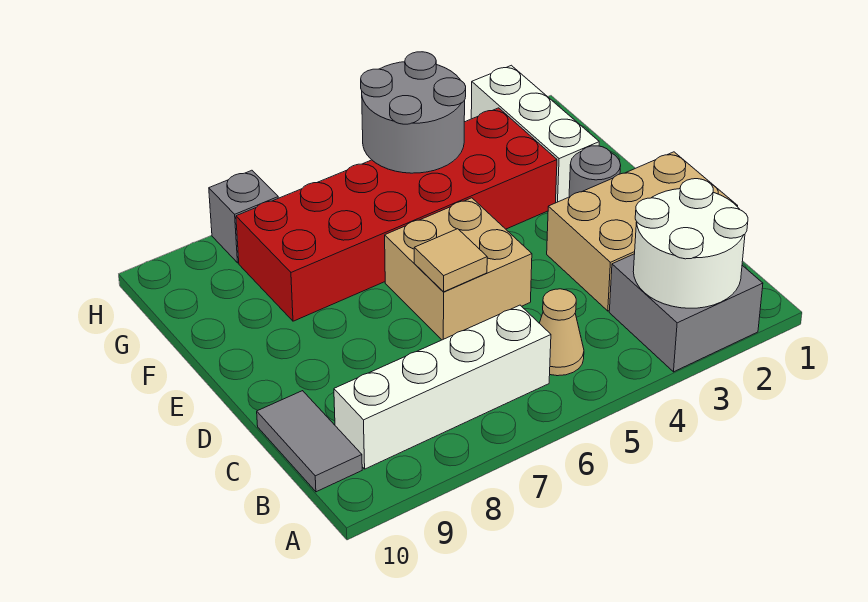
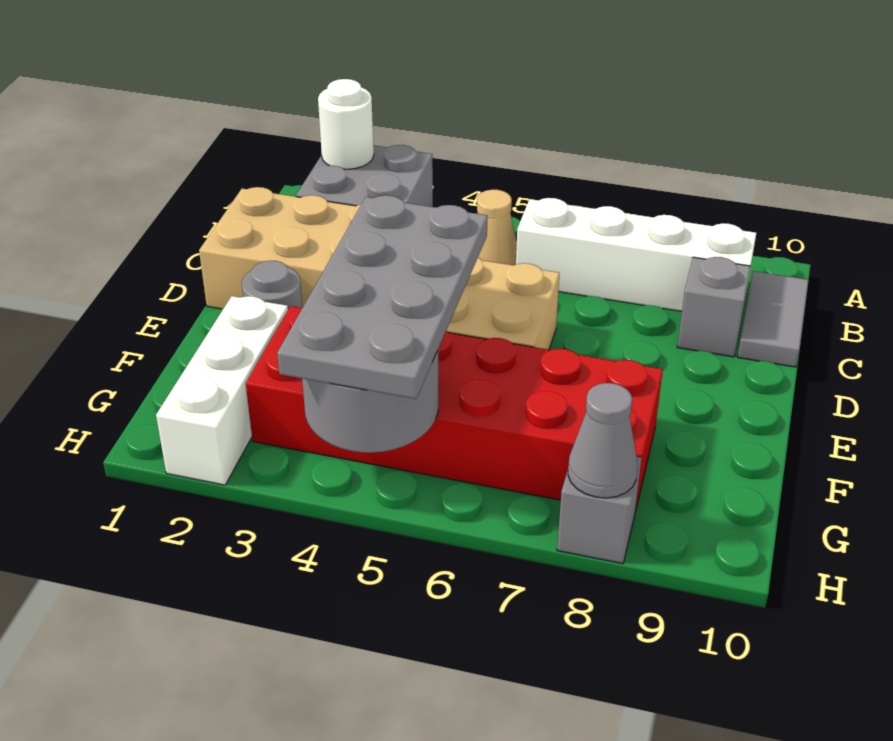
white round brick A2:B3 level 2 -> white round brick A2 level 2
none -> grey brick C9 level 1
tan tile D6 level 2 -> none
none -> grey plate E4:H5 level 3
none -> grey cone H8 level 2

